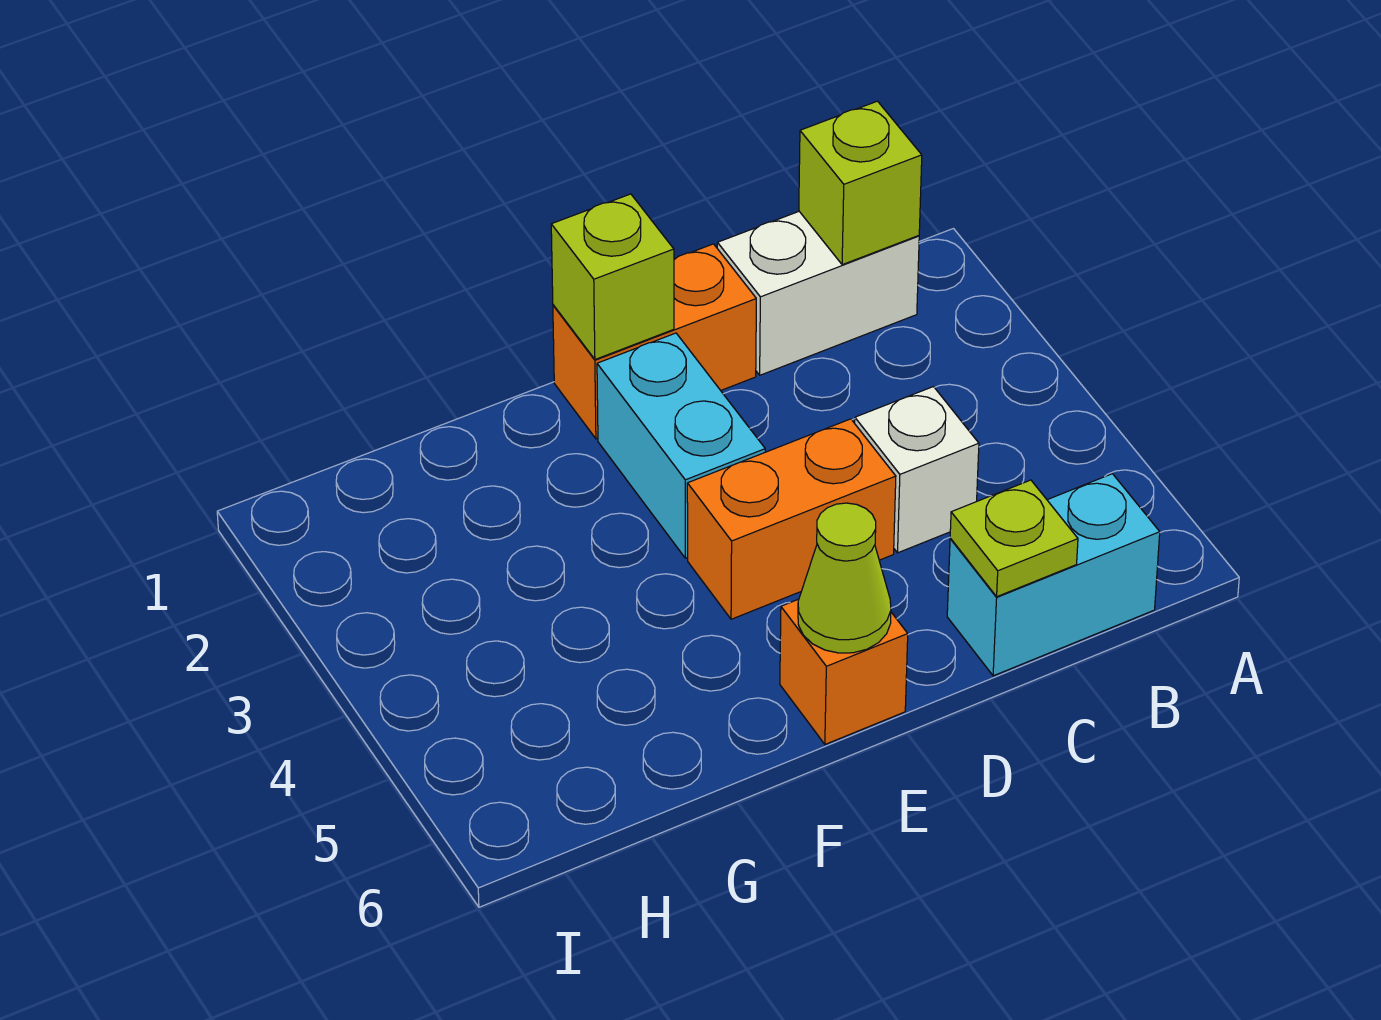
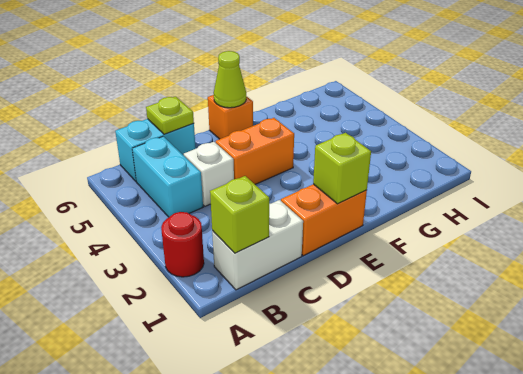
none -> red round brick A2 level 1
cyan brick E2:E3 level 1 -> cyan brick B4:B5 level 1

